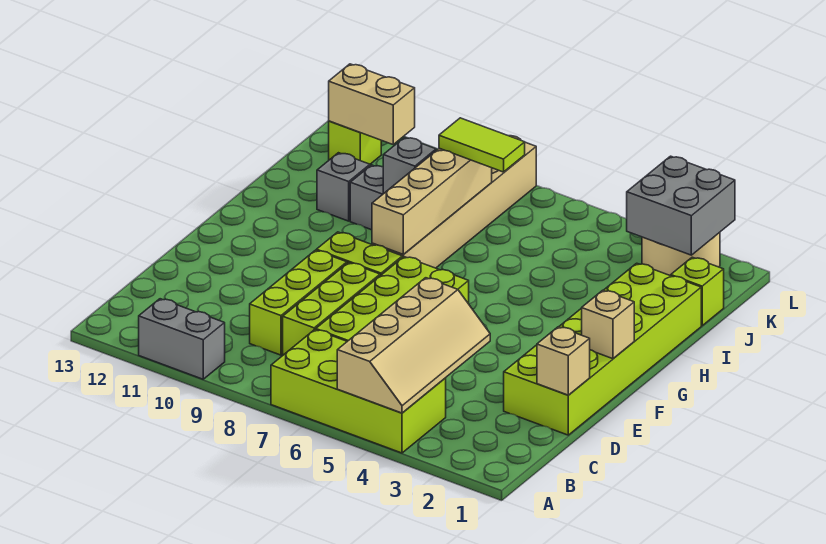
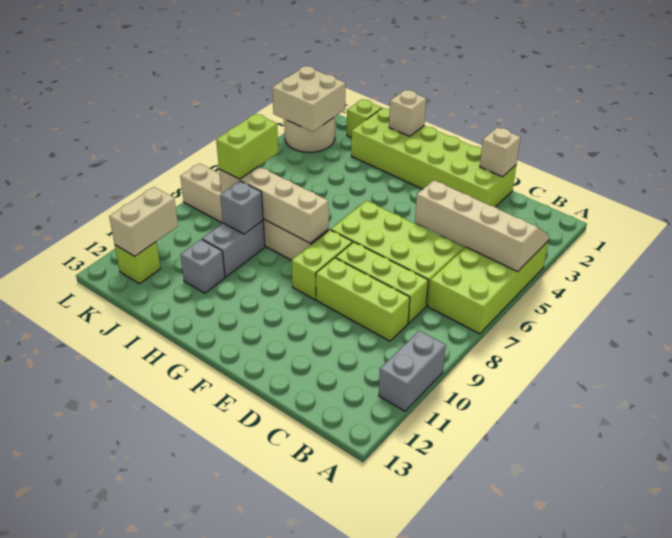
tan brick F1 level 2 -> tan brick H1 level 2
lime tile J7:J8 level 3 -> lime brick J7:J8 level 3
grey brick K2:L3 level 2 -> tan brick K2:L3 level 2

